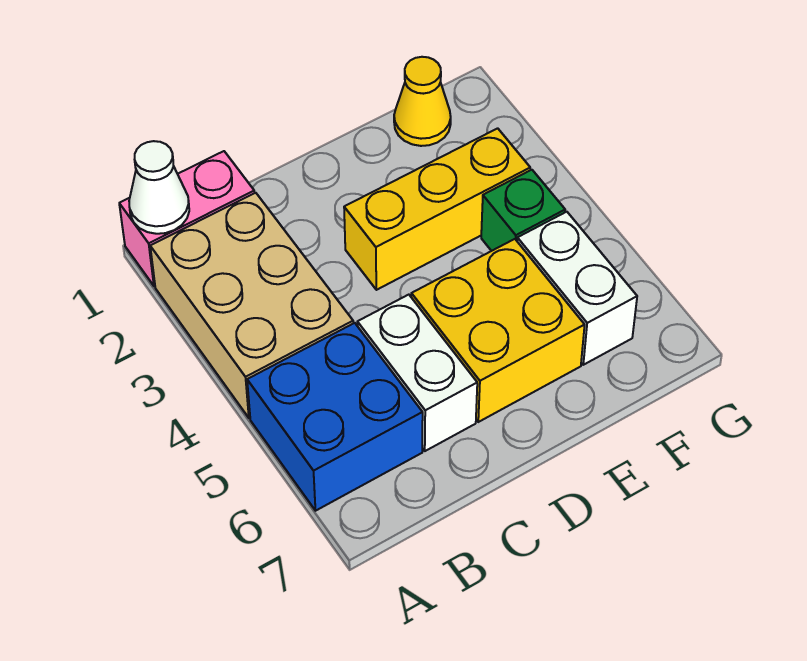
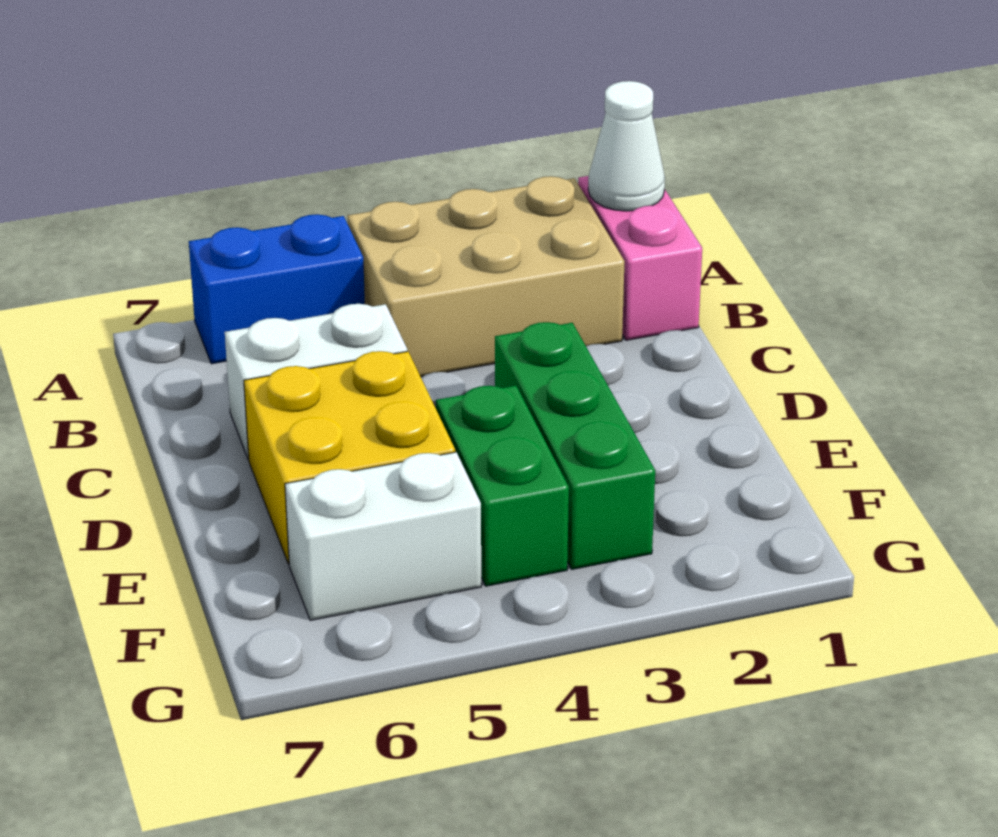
blue brick A5:B6 level 1 -> blue brick A5:A6 level 1
yellow brick D3:F3 level 1 -> green brick D3:F3 level 1
yellow cone F1 level 1 -> none
green brick F4 level 1 -> green brick E4:F4 level 1

